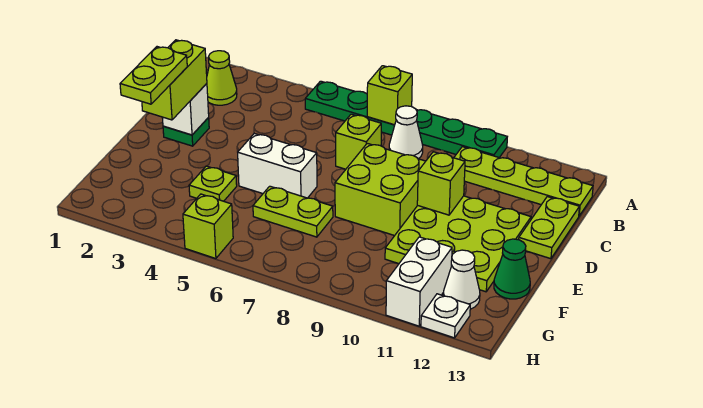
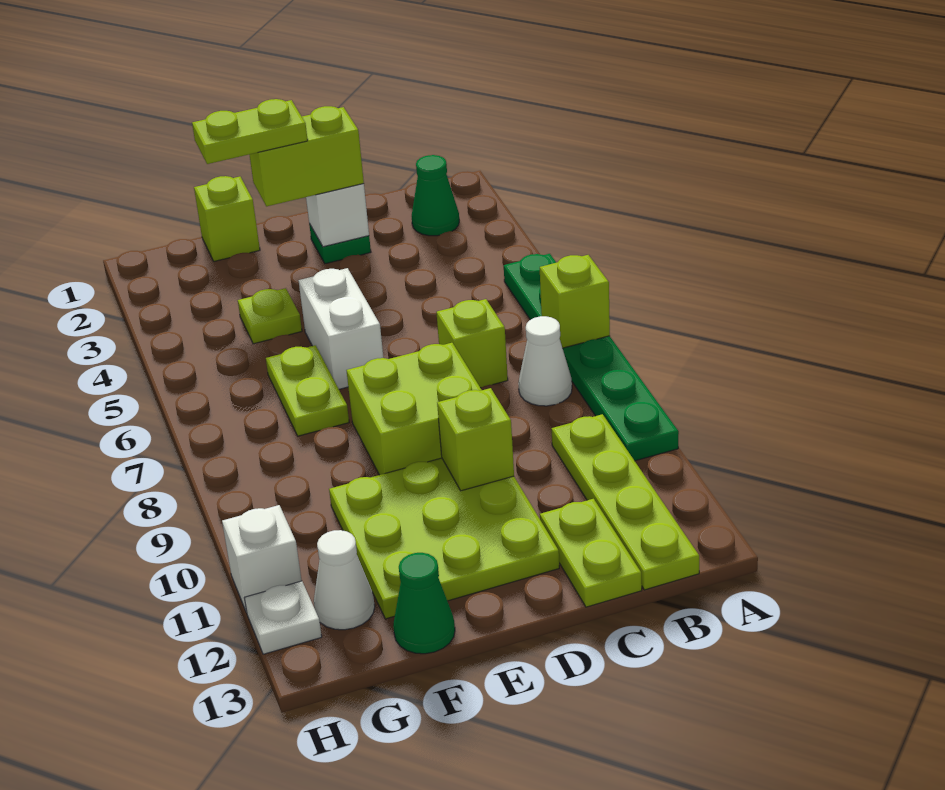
lime cone B2 level 1 -> green cone B2 level 1
lime plate C13:D13 level 1 -> lime plate C12:C13 level 1
white brick G11:H11 level 1 -> white brick H11 level 1
lime brick H5 level 1 -> lime brick F1 level 1

